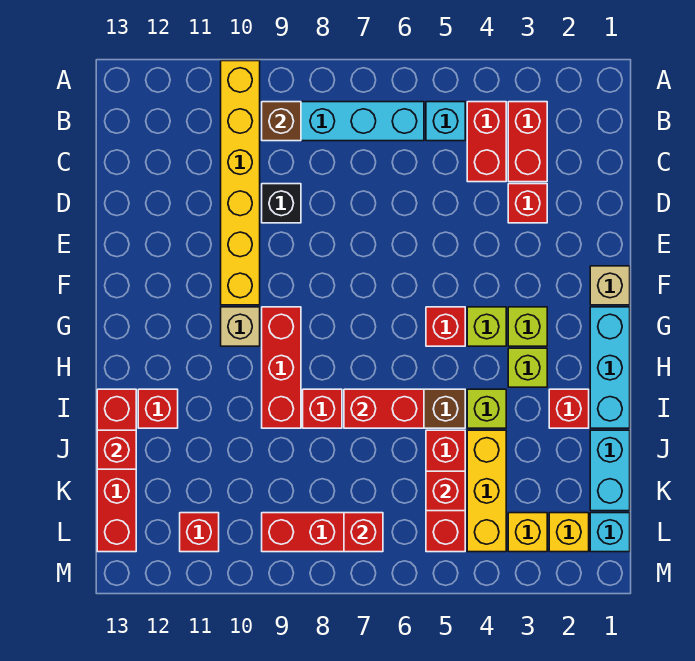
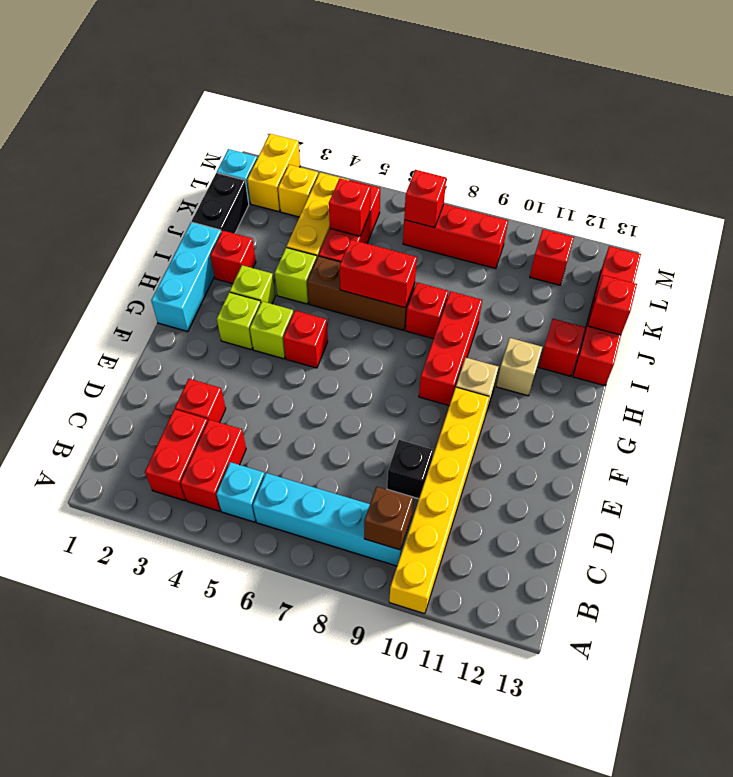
tan brick F1 level 1 -> tan brick H11 level 1
cyan brick J1:K1 level 1 -> black brick J1:K1 level 1
yellow brick L2 level 1 -> yellow brick L2:M2 level 1

